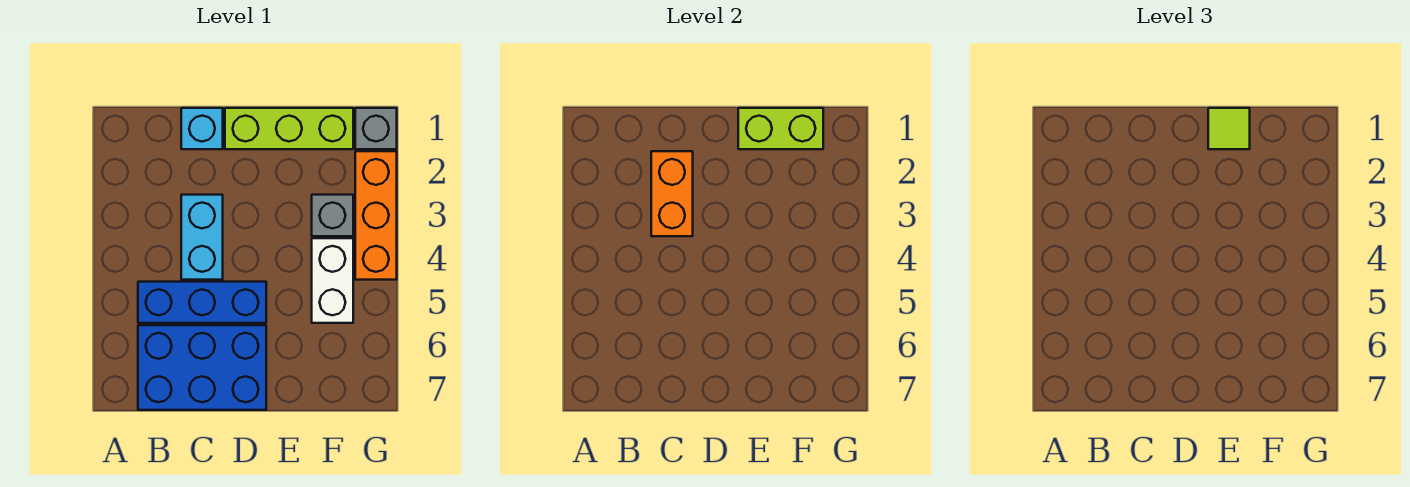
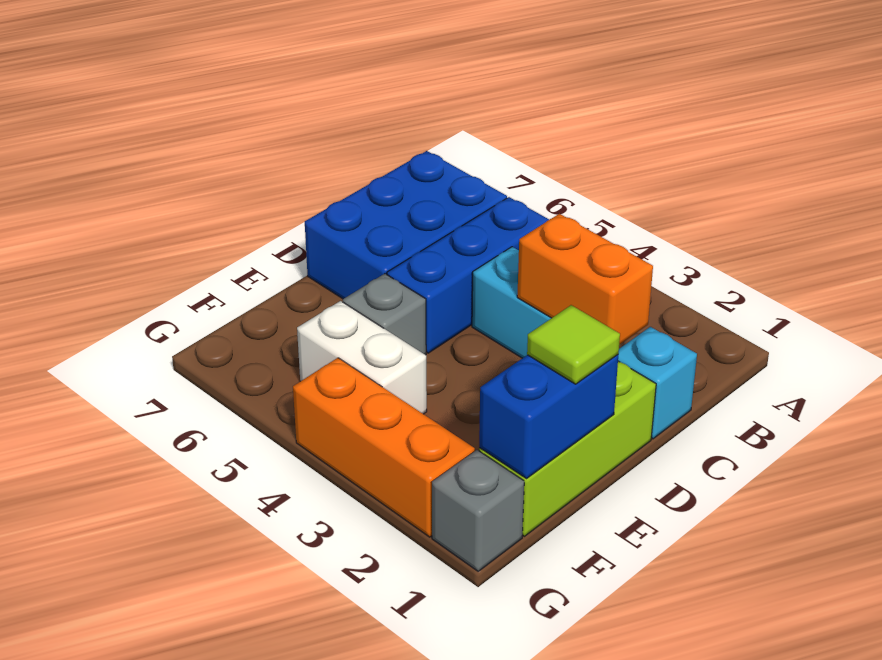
lime brick E1:F1 level 2 -> blue brick E1:F1 level 2
grey brick F3 level 1 -> grey brick E5 level 1

